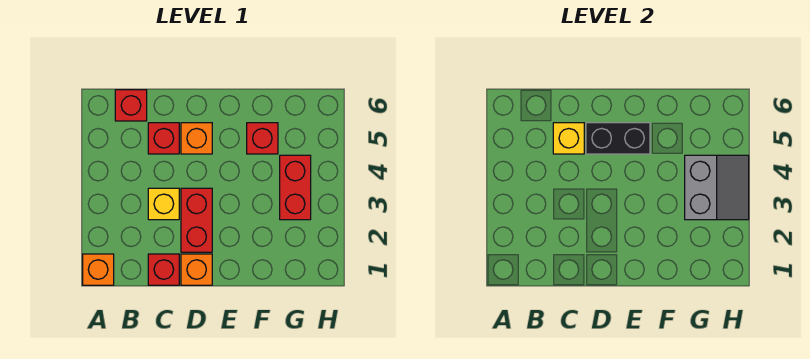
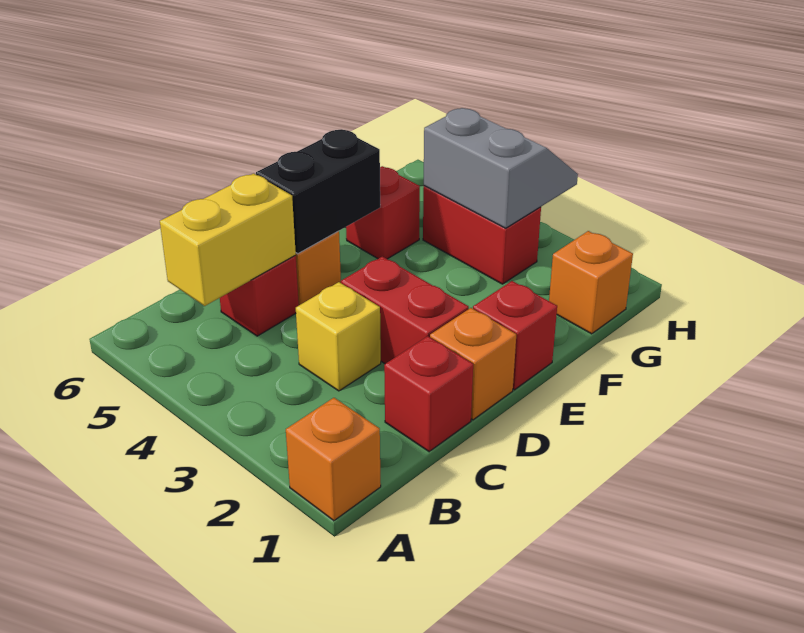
red brick B6 level 1 -> red brick E1 level 1
yellow brick C5 level 2 -> yellow brick B5:C5 level 2
none -> orange brick G1 level 1

